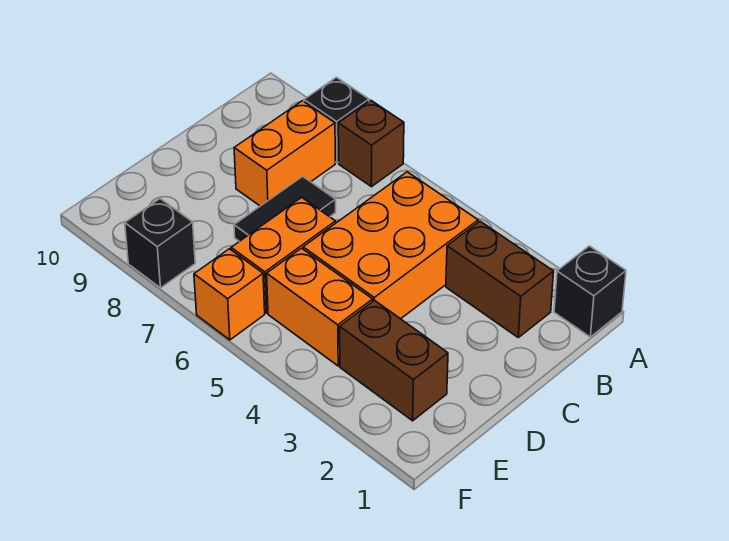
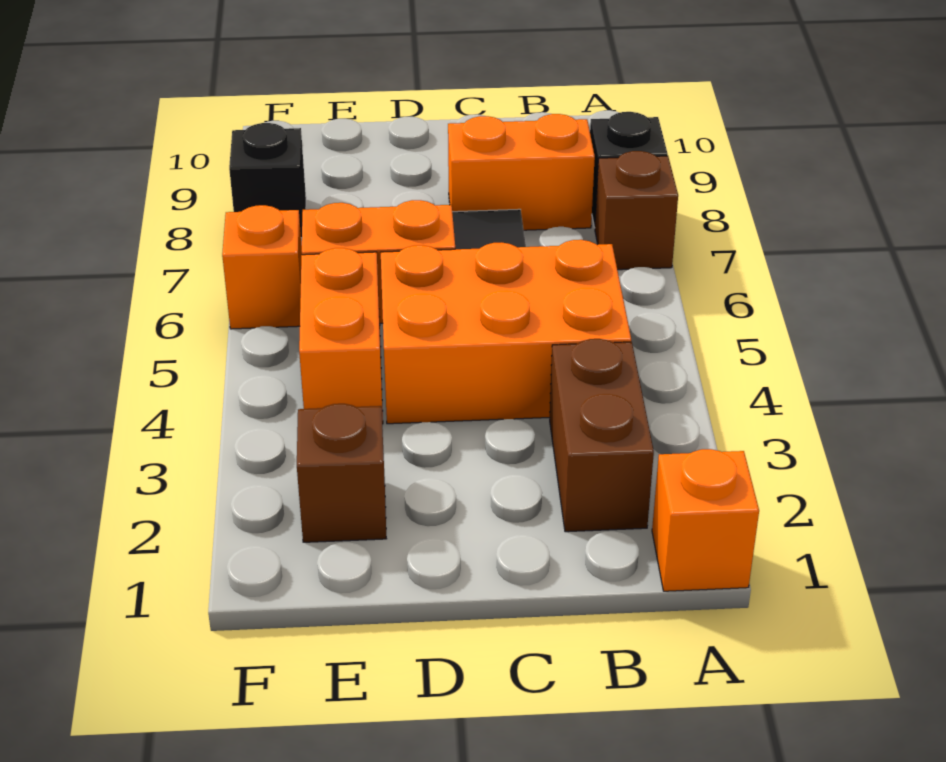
black brick A1 level 1 -> orange brick A1 level 1
brown brick E2:E3 level 1 -> brown brick E2 level 1

